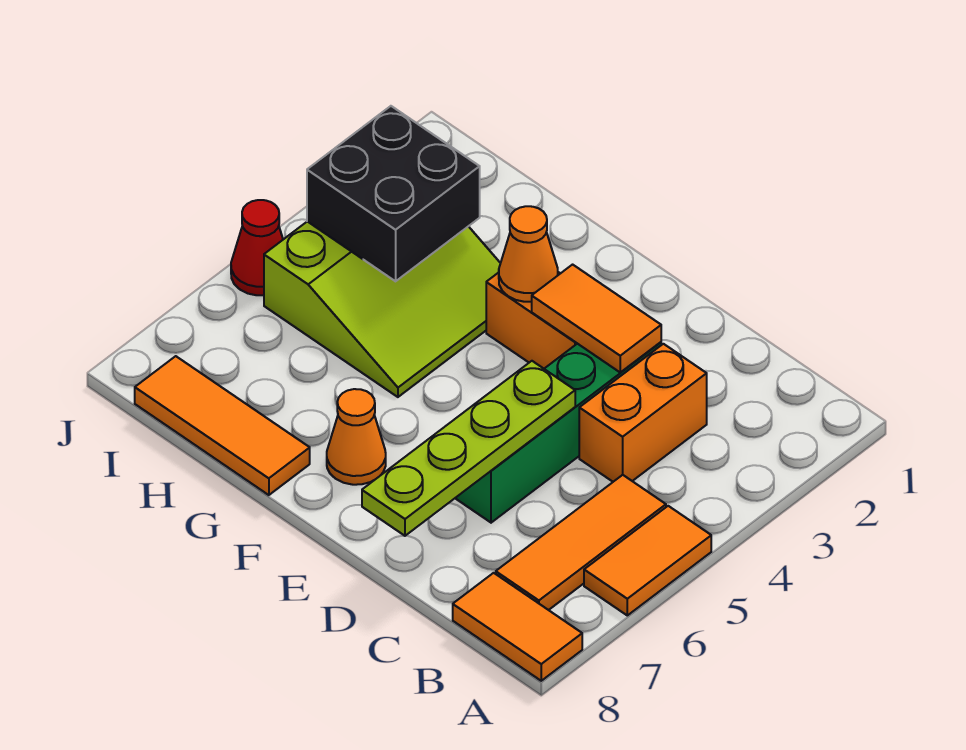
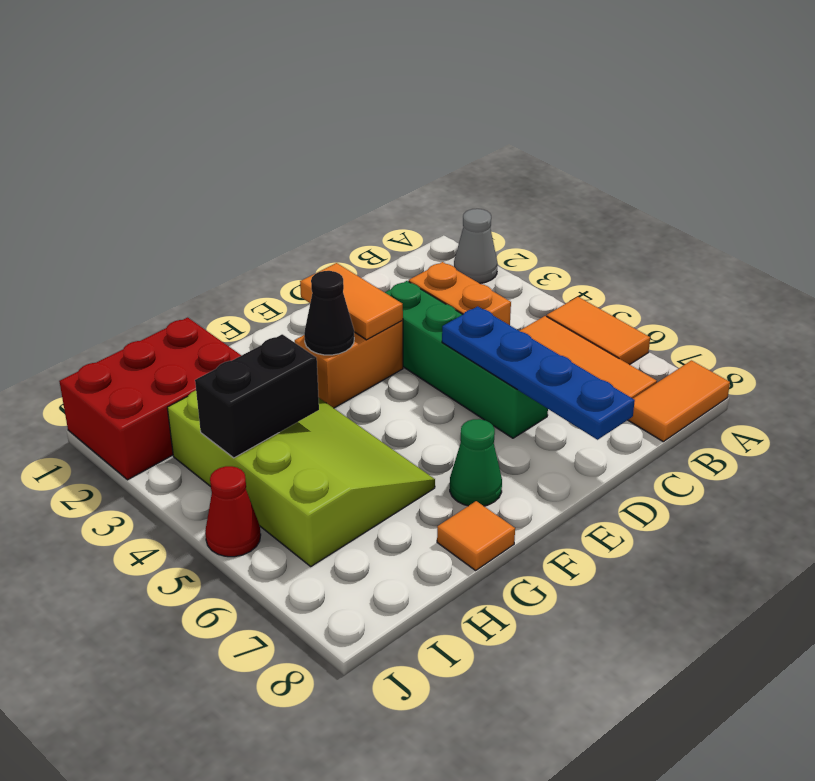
none -> grey cone A2 level 1
orange tile D3:E3 level 2 -> orange tile E2:E3 level 2
lime plate D5:D8 level 2 -> blue plate D5:D8 level 2
orange cone F3 level 2 -> black cone F3 level 2
orange cone F7 level 1 -> green cone F7 level 1
lime slope G3:I5 level 1 top I -> lime slope G3:I6 level 1 top I
orange tile G8:I8 level 1 -> orange tile G8 level 1
none -> red brick H1:J2 level 1
black brick H3:I4 level 2 -> black brick H4:I4 level 2

